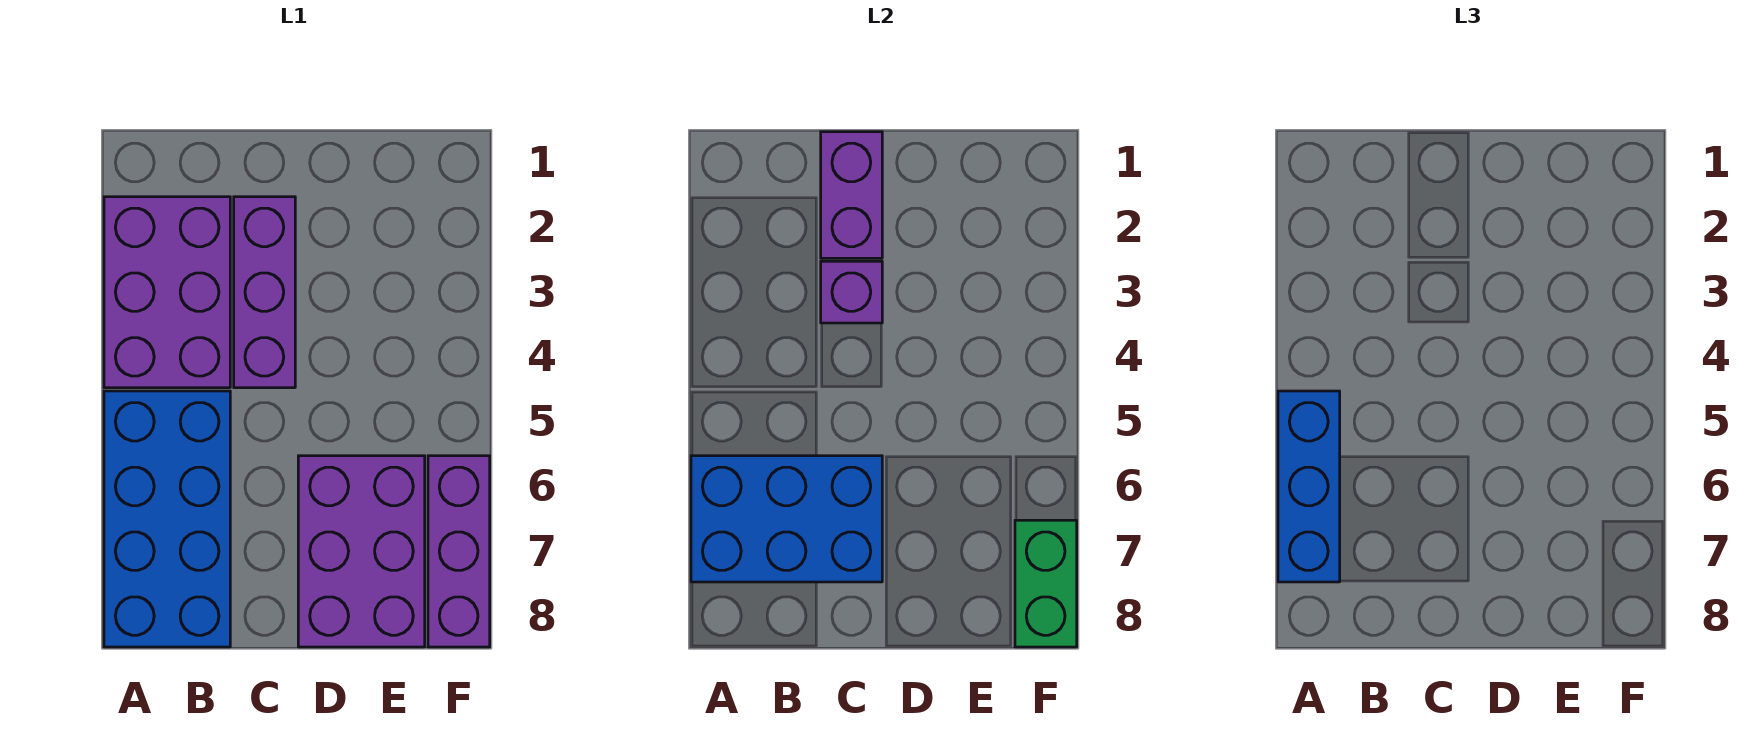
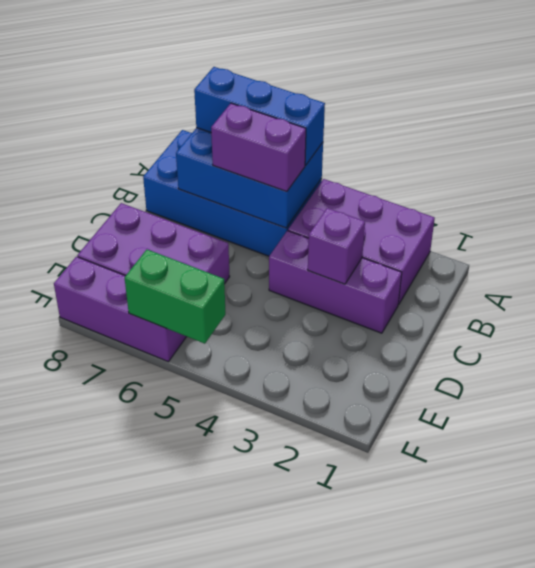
blue brick A6:C7 level 2 -> blue brick A5:B7 level 2
purple brick C1:C2 level 2 -> purple brick B5:B6 level 3
green brick F7:F8 level 2 -> green brick F5:F6 level 2

